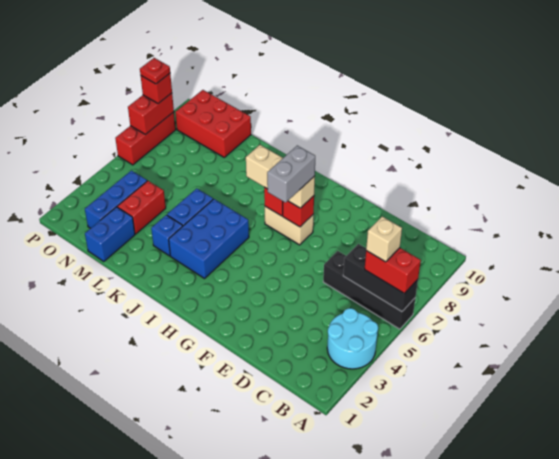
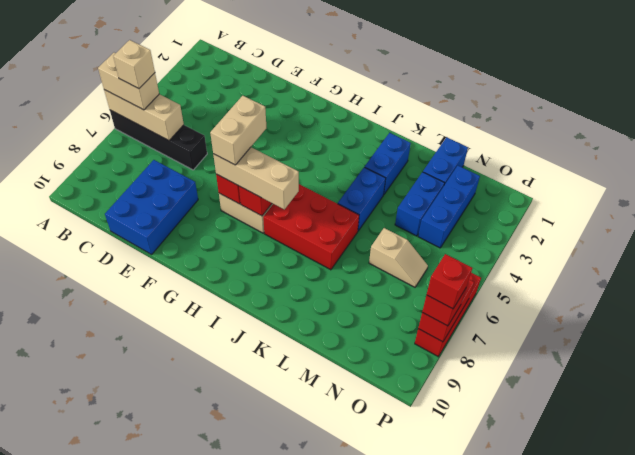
cyan round brick A3:B4 level 1 -> none
black brick A6:C6 level 2 -> tan brick A6:C6 level 2
red brick A6:B6 level 3 -> tan brick A6:B6 level 3
grey brick G6:G7 level 4 -> tan brick G6:G7 level 4
blue brick I3:J5 level 1 -> blue brick D8:E10 level 1
blue brick K3 level 1 -> blue brick K2:K3 level 1
red brick M3:M4 level 1 -> blue brick M3:M4 level 1
none -> tan slope M6:N6 level 1 top M
red brick M9:O10 level 1 -> red brick I6:K7 level 1
red plate P8 level 4 -> red brick P8 level 4

